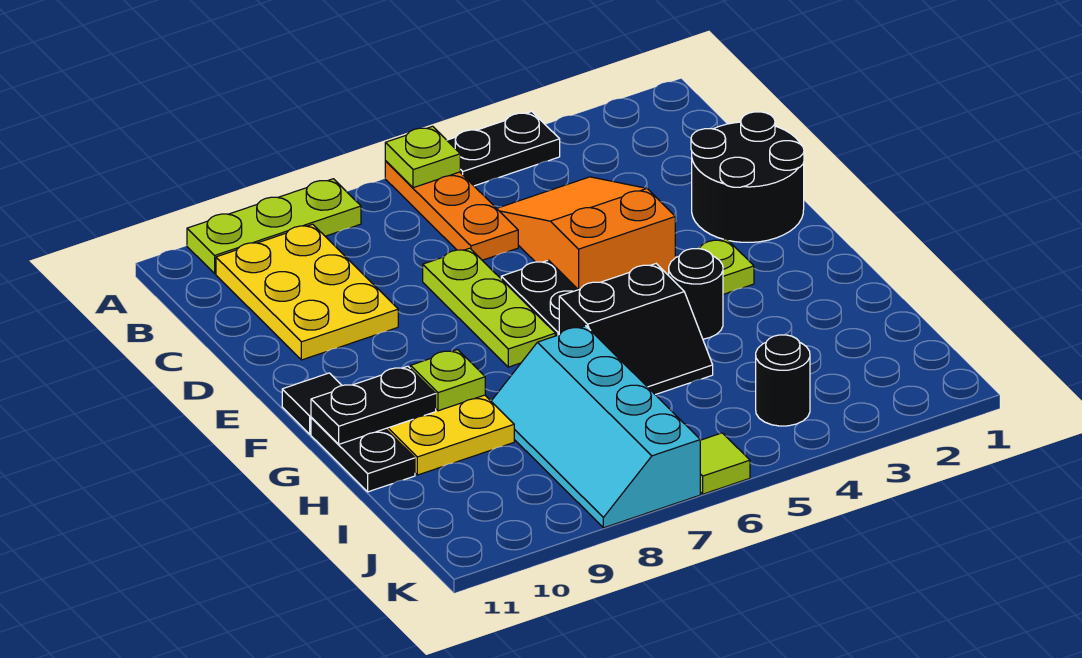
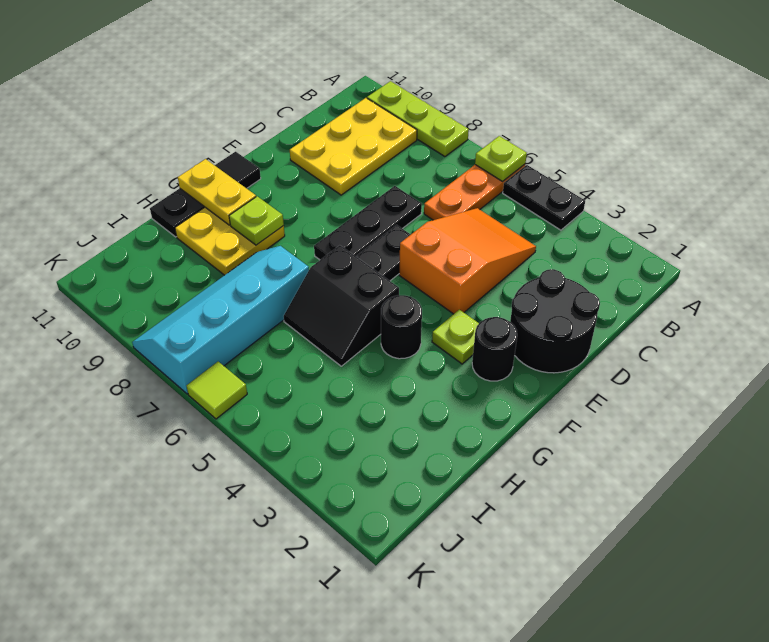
lime plate D7:F7 level 1 -> black plate D7:F7 level 1
black plate G10:G11 level 2 -> yellow plate G10:G11 level 2
black round brick J4 level 1 -> black round brick F2 level 1

